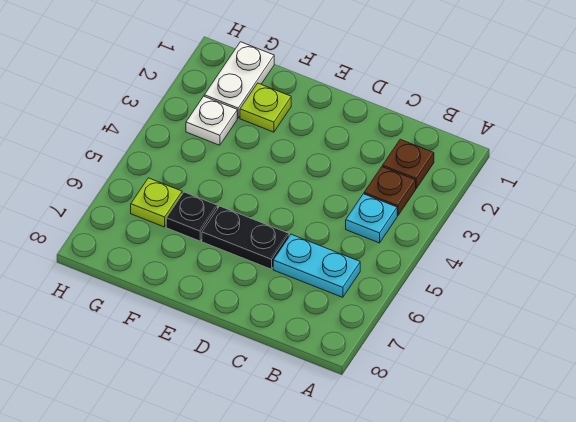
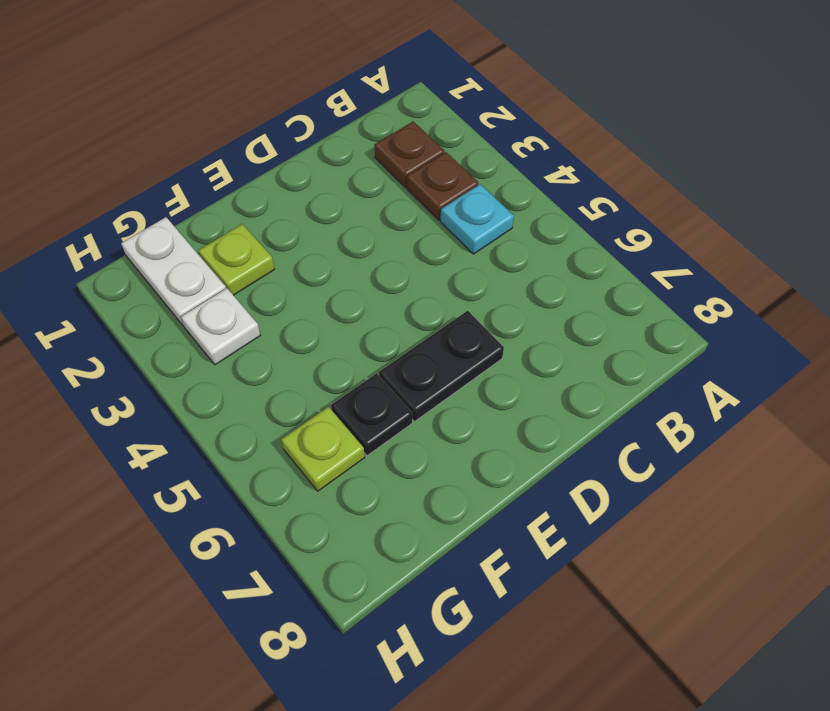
cyan plate B6:C6 level 1 -> none

